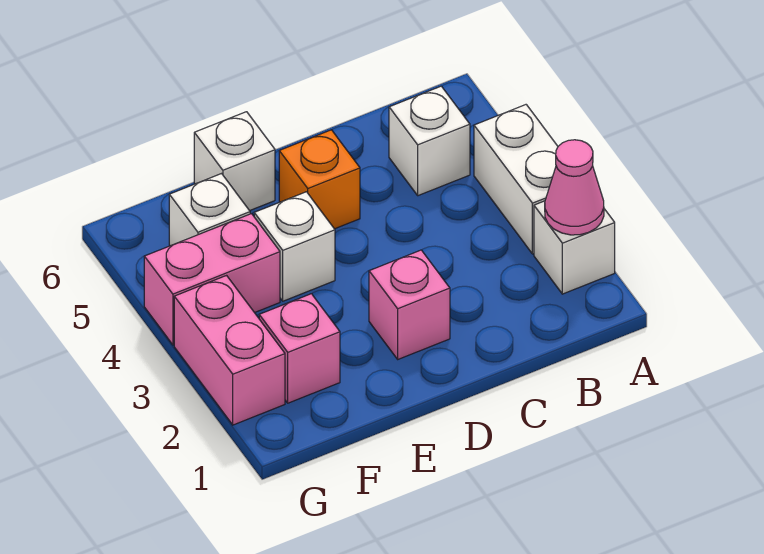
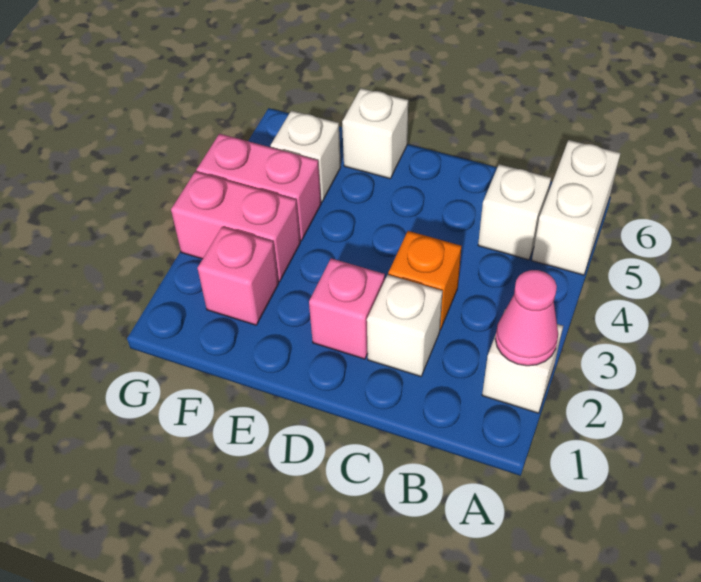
white brick A3:A4 level 1 -> white brick A5:A6 level 1
orange brick D5 level 1 -> orange brick C3 level 1
white brick E4 level 1 -> white brick C2 level 1
pink brick G2:G3 level 1 -> pink brick F3:G3 level 1

